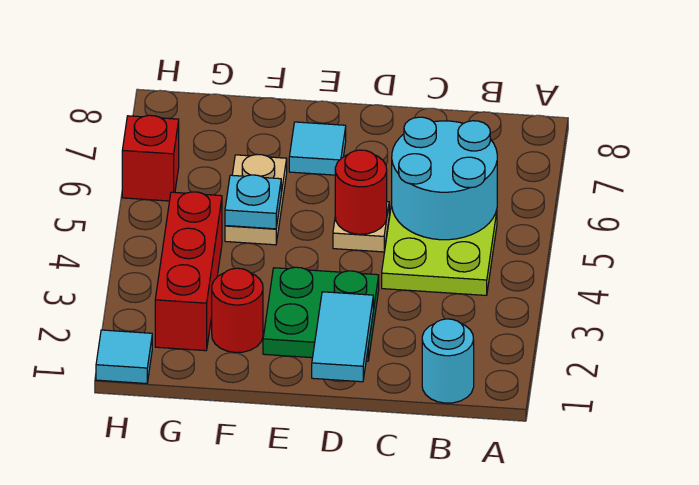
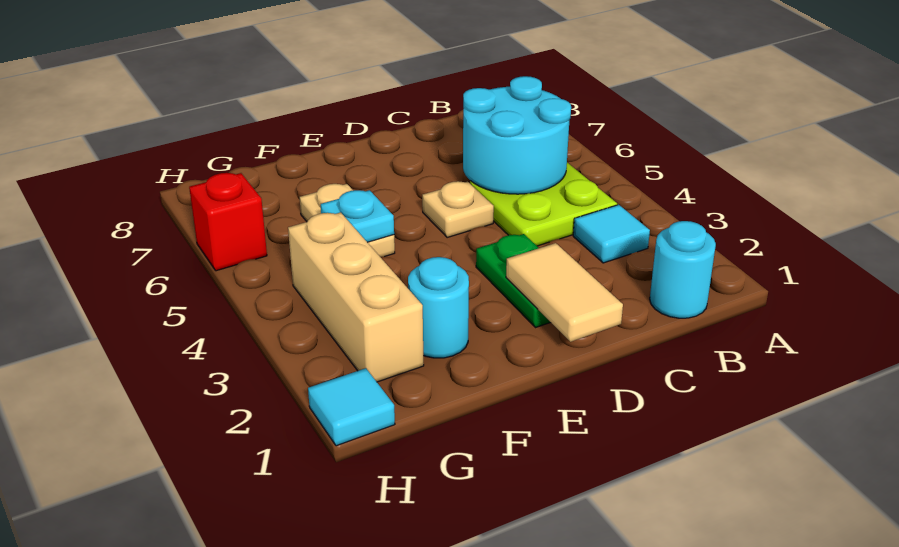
cyan tile D1:D2 level 2 -> tan tile D1:D2 level 2
green plate D2:E3 level 1 -> green plate D2:D3 level 1
red round brick D5 level 2 -> none
cyan tile E7 level 1 -> cyan tile B3 level 1
red round brick F2 level 1 -> cyan round brick F2 level 1
red brick G2:G4 level 1 -> tan brick G2:G4 level 1

